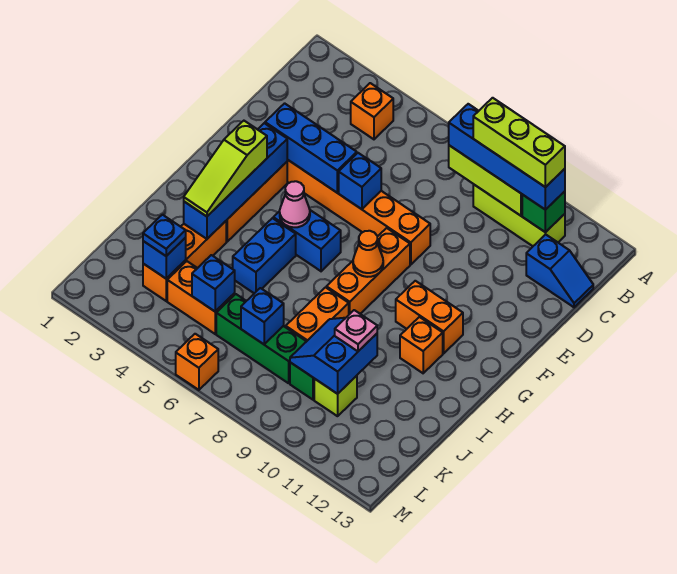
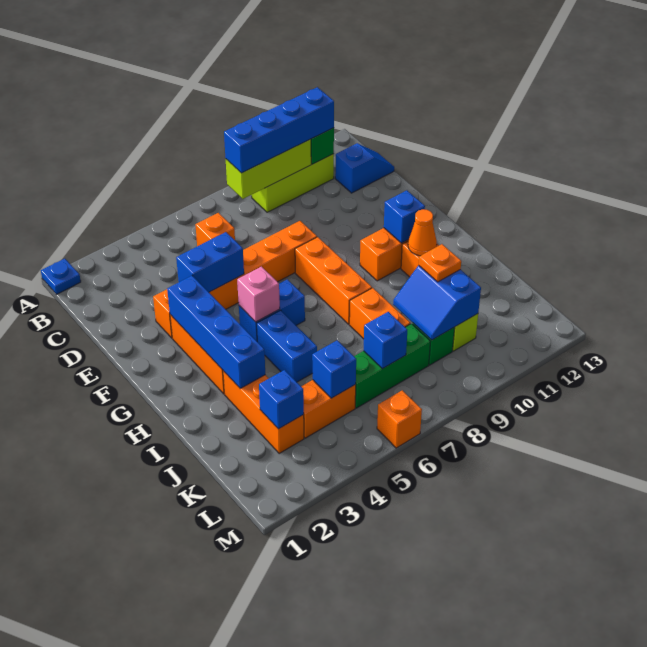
orange brick B4 level 1 -> orange brick C6 level 1
lime brick B9:B11 level 4 -> none
blue brick E3:E5 level 2 -> blue brick E4:E5 level 2
blue brick E6 level 2 -> blue brick G11 level 2
lime slope G3:I3 level 3 top G -> none
pink cone G5 level 2 -> pink brick G5 level 2
orange cone G8 level 2 -> orange cone H11 level 2
pink plate J10 level 3 -> orange plate J10 level 3
blue plate K3 level 3 -> blue plate A1 level 1

